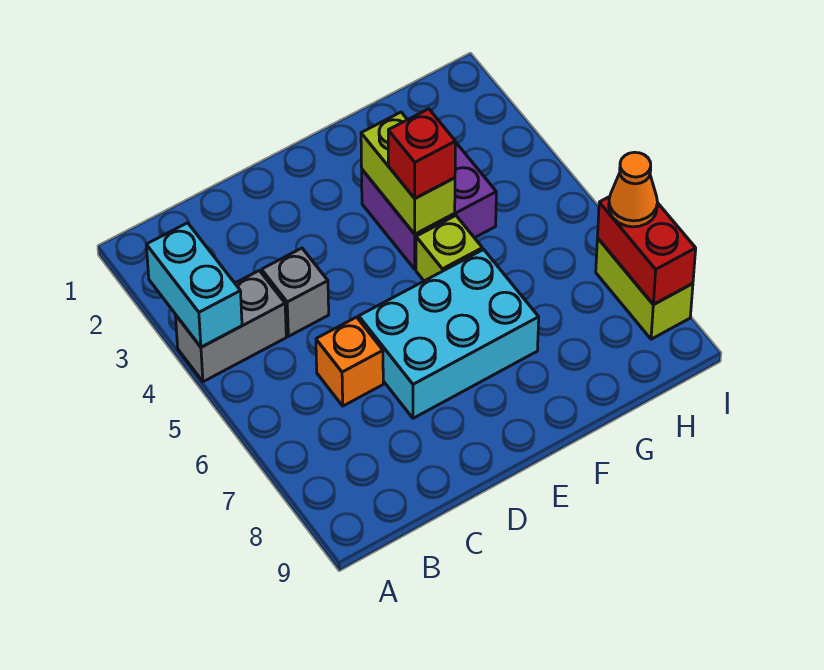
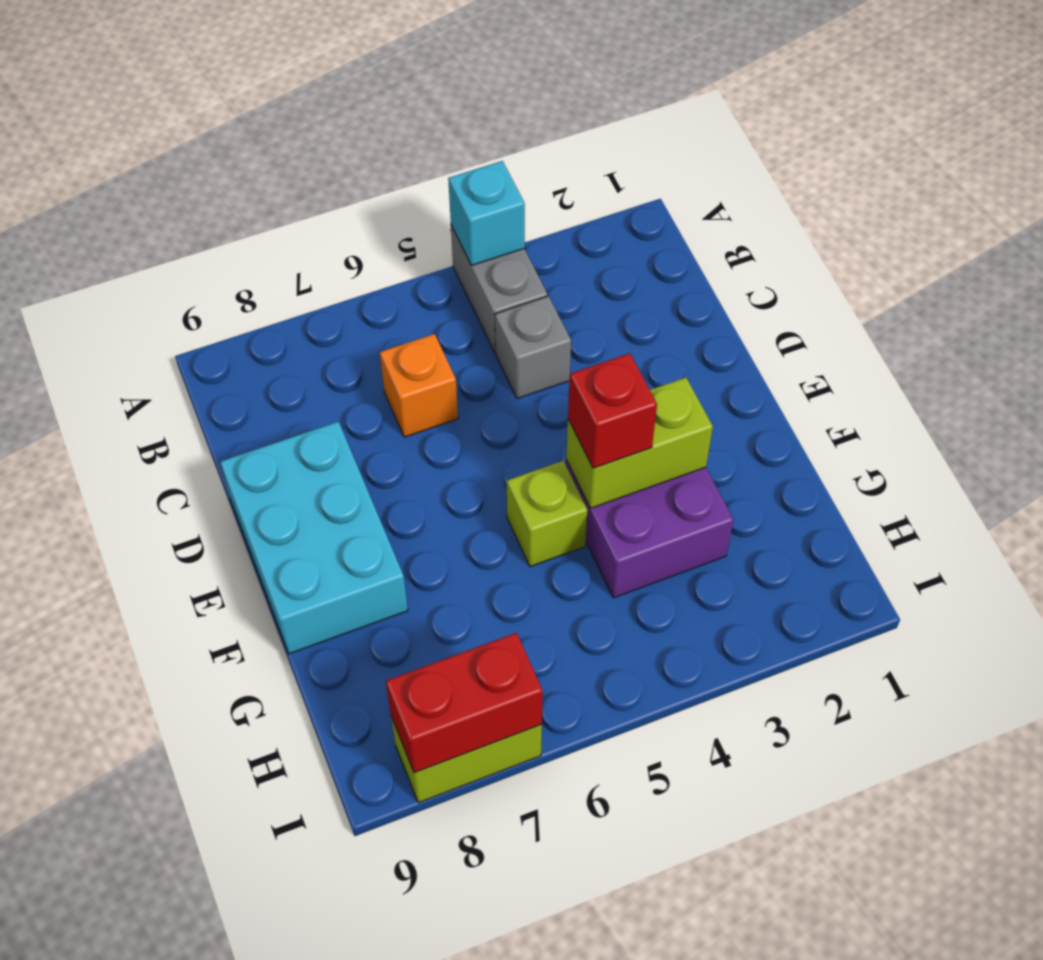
cyan brick A3:A4 level 2 -> cyan brick A4 level 2
cyan brick D6:F7 level 1 -> cyan brick D8:F9 level 1
orange cone I7 level 3 -> none

